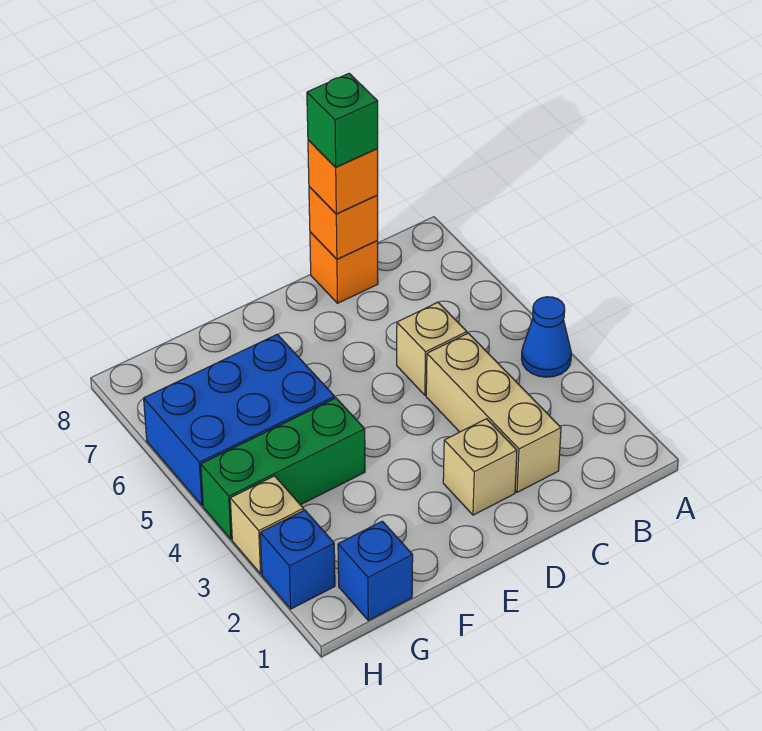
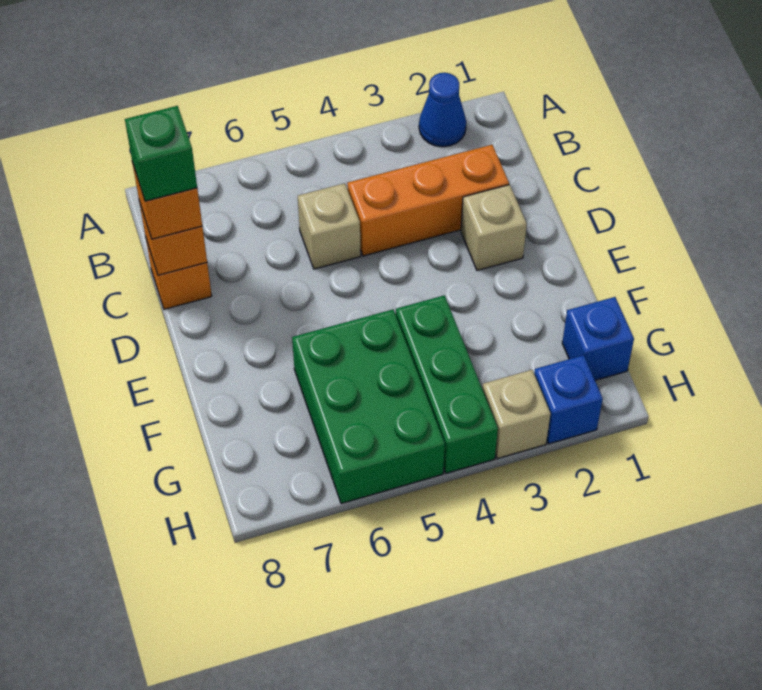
blue cone A4 level 1 -> blue cone A2 level 1
tan brick C2:C4 level 1 -> orange brick C2:C4 level 1
blue brick F5:H6 level 1 -> green brick F5:H6 level 1

